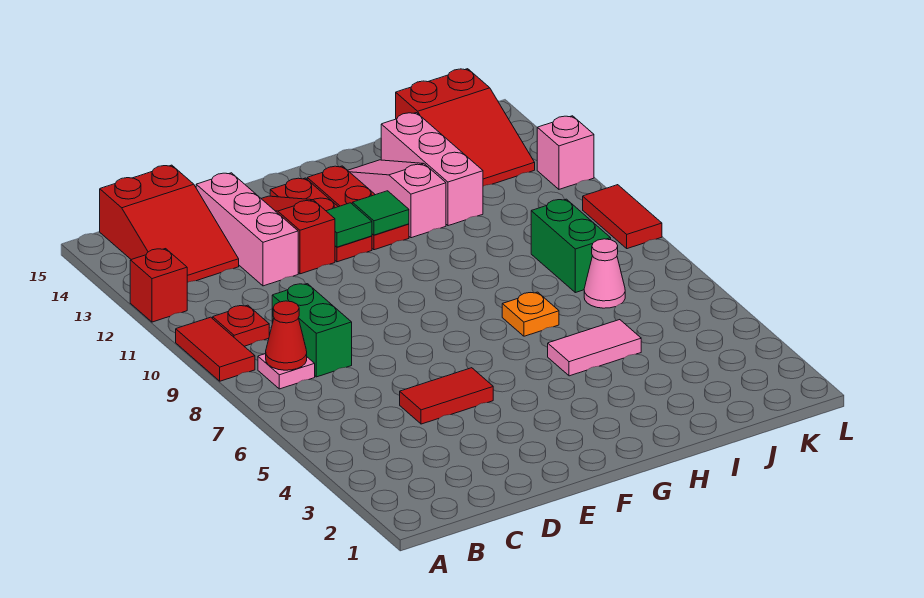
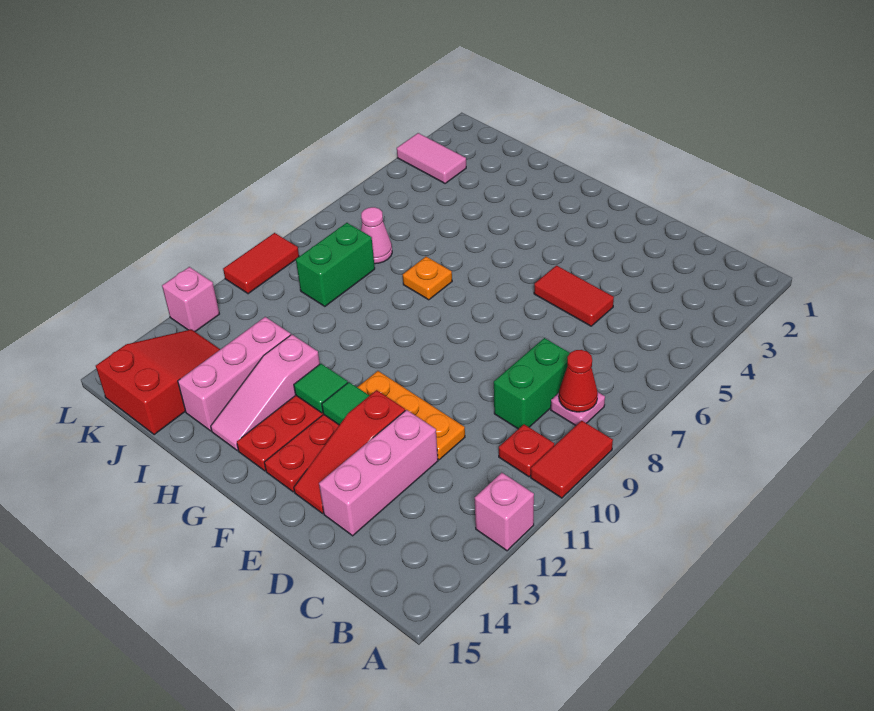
red brick A12 level 1 -> pink brick A12 level 1
red slope B13:C15 level 1 top 15 -> none
none -> orange plate D11:F11 level 1
pink tile H5:I5 level 1 -> pink tile K3:L3 level 1

